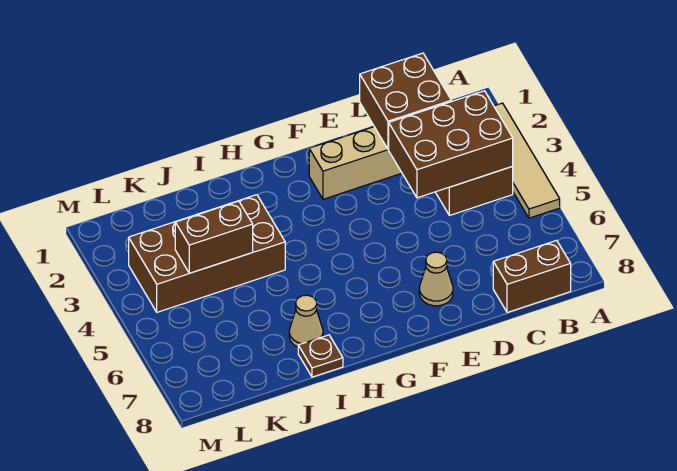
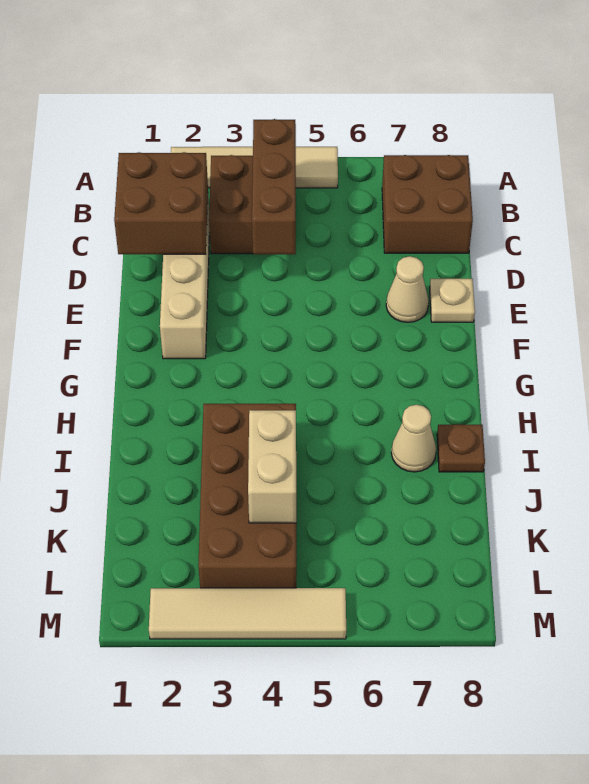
brown brick B3:D4 level 2 -> brown brick B4:D4 level 2
brown brick B8:C8 level 1 -> brown brick B7:C8 level 1
none -> tan plate E8 level 1
brown brick J4:K4 level 2 -> tan brick J4:K4 level 2
none -> tan tile M2:M5 level 1

